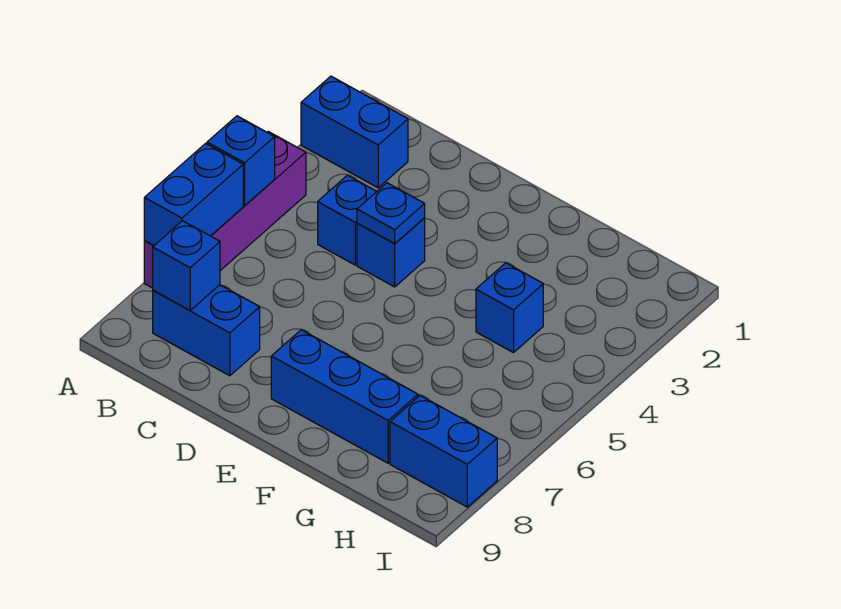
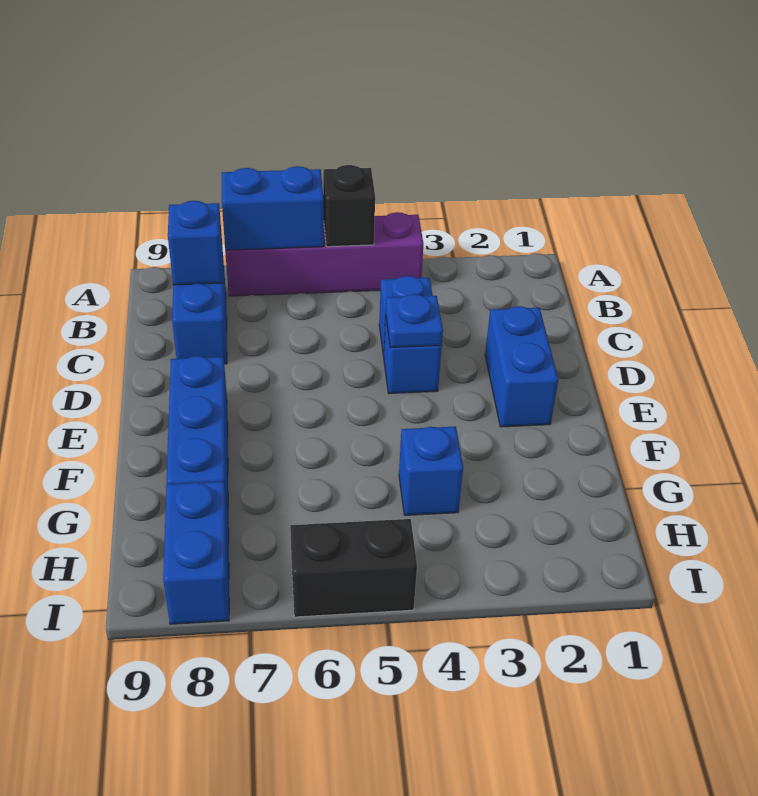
blue brick A2:B2 level 1 -> blue brick D2:E2 level 1
blue brick A5 level 2 -> black brick A5 level 2
none -> black brick I5:I6 level 1

